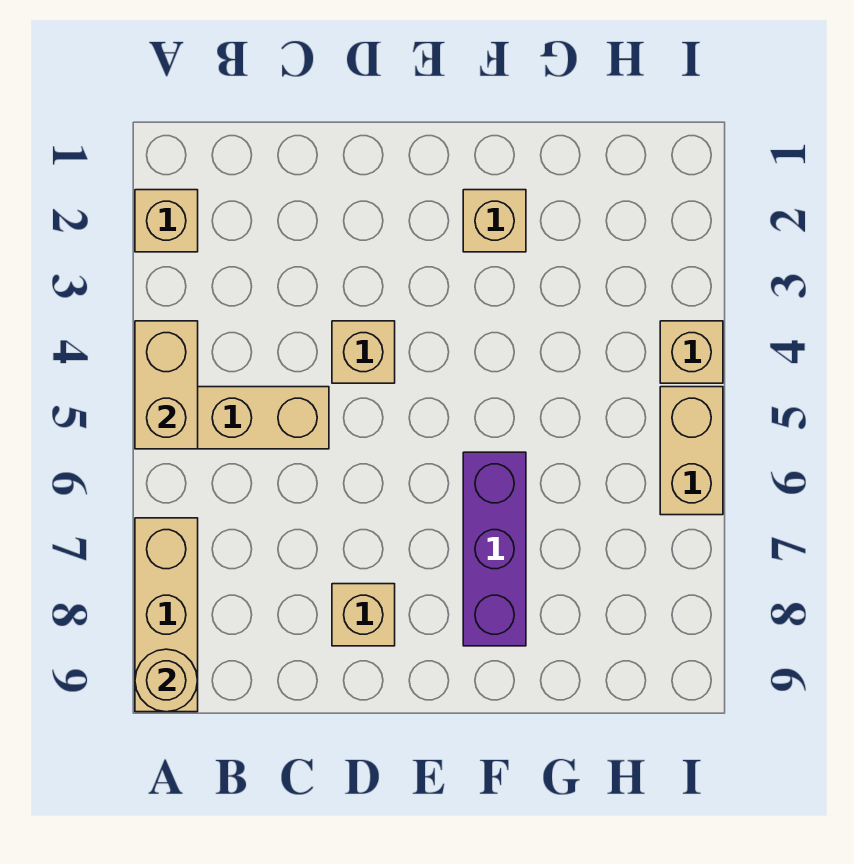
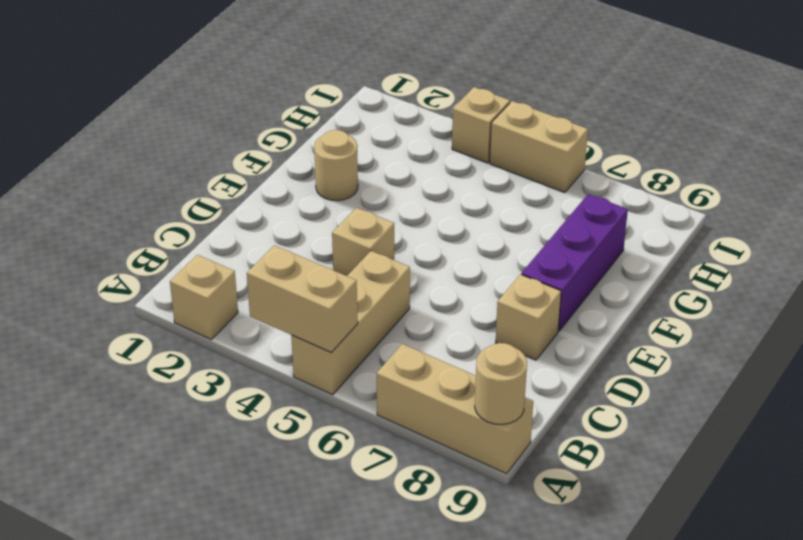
tan brick F2 level 1 -> tan round brick F2 level 1
purple brick F6:F8 level 1 -> purple brick E8:G8 level 1

